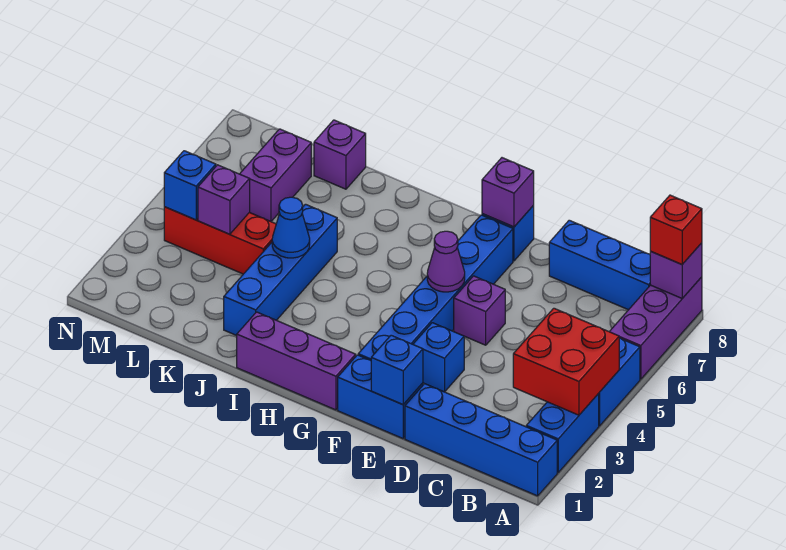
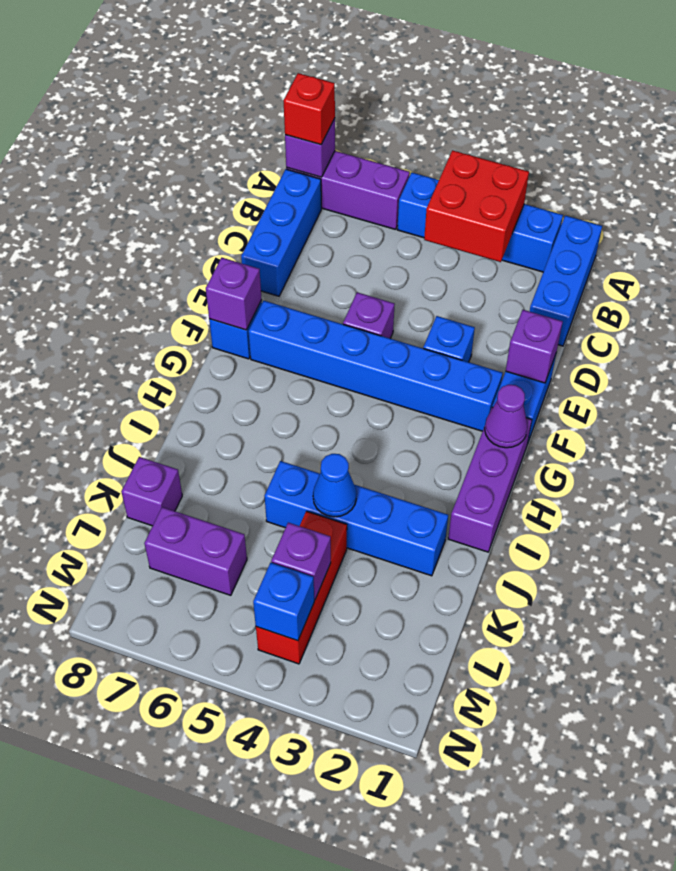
blue brick A1:D1 level 1 -> blue brick A1:C1 level 1
blue brick E1 level 2 -> purple brick E1 level 2
purple cone F5 level 2 -> purple cone G1 level 2

